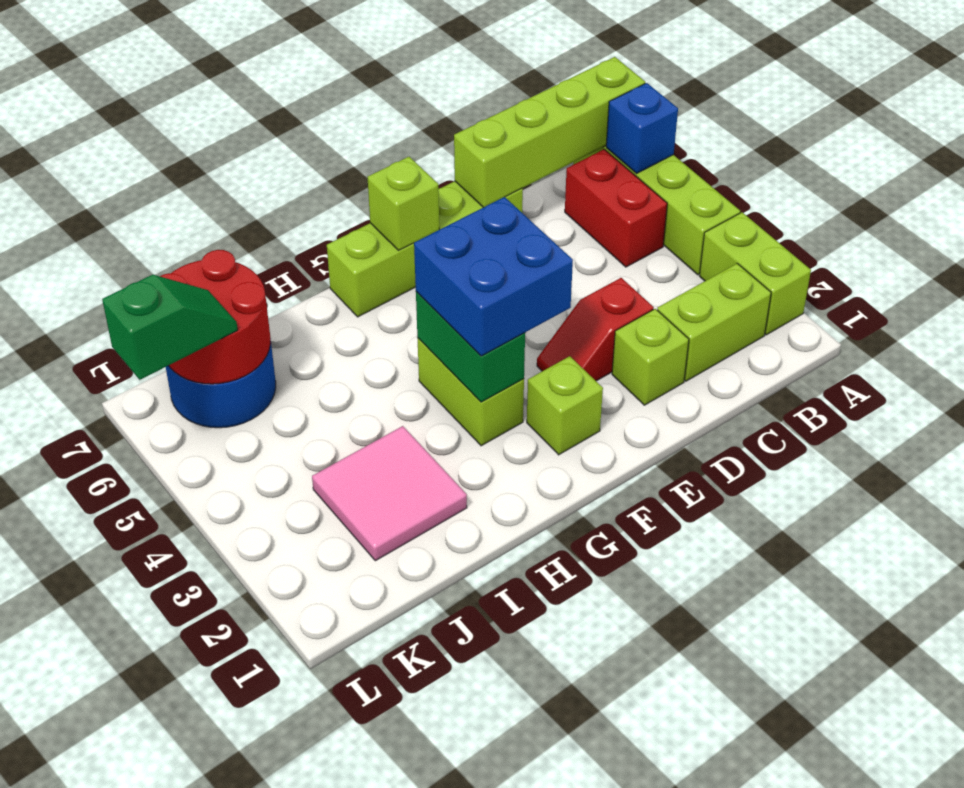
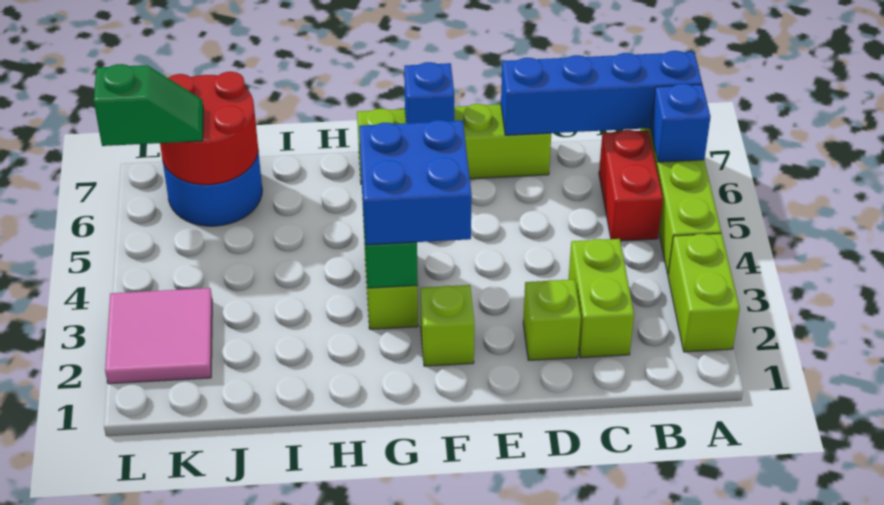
lime brick A7:D7 level 2 -> blue brick A7:D7 level 2
lime brick B2:C2 level 1 -> lime brick C2:C3 level 1
red slope D3:E3 level 1 top D -> none
lime brick F7 level 2 -> blue brick F7 level 2
pink tile I2:J3 level 1 -> pink tile K2:L3 level 1

